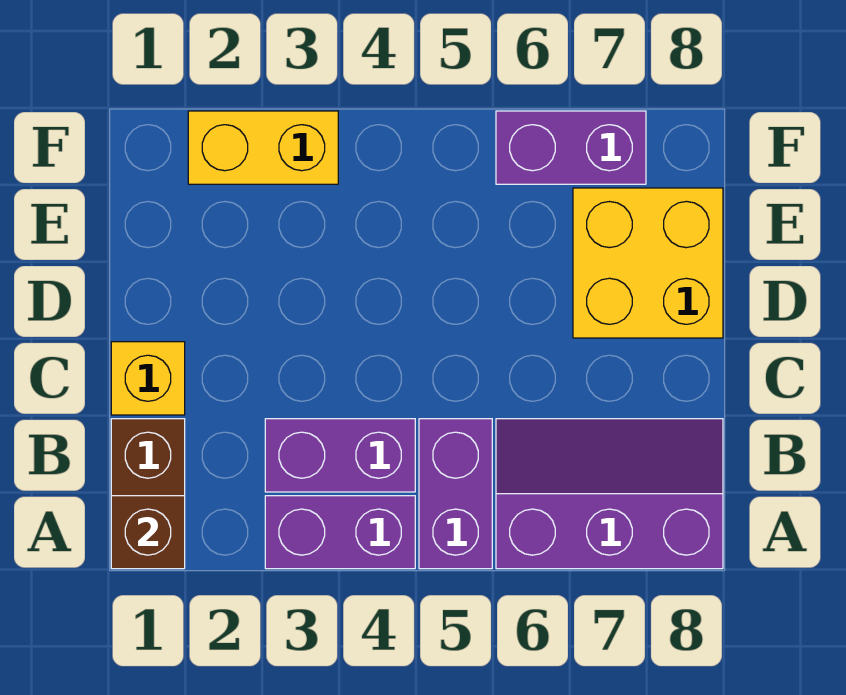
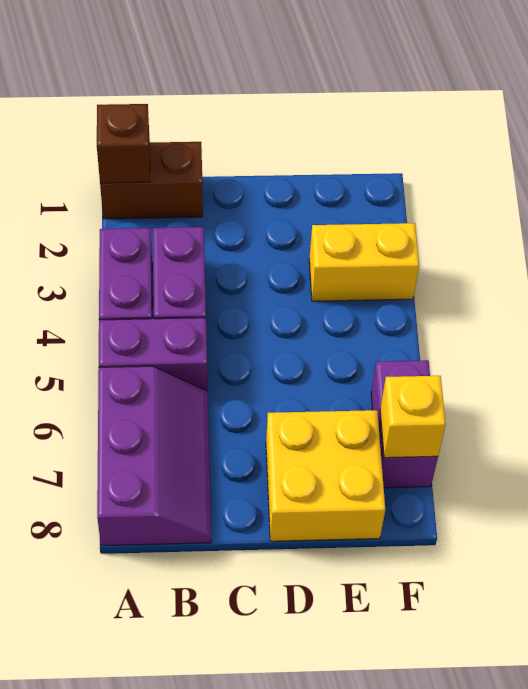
yellow brick C1 level 1 -> yellow brick F7 level 2
yellow brick F2:F3 level 1 -> yellow brick E3:F3 level 1

